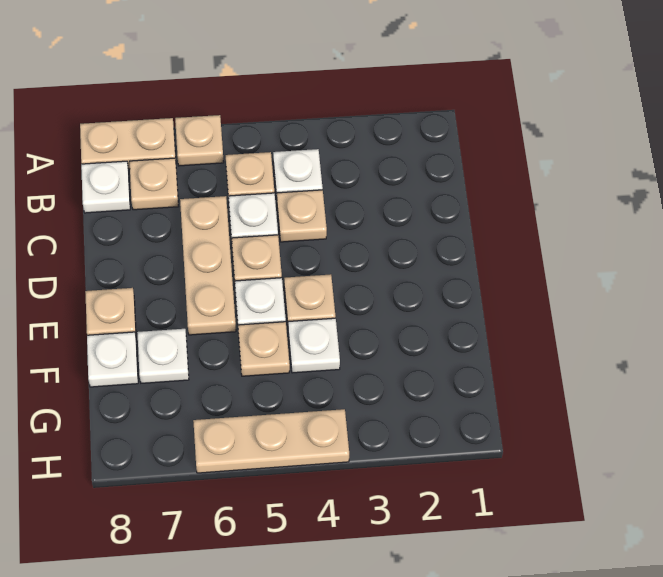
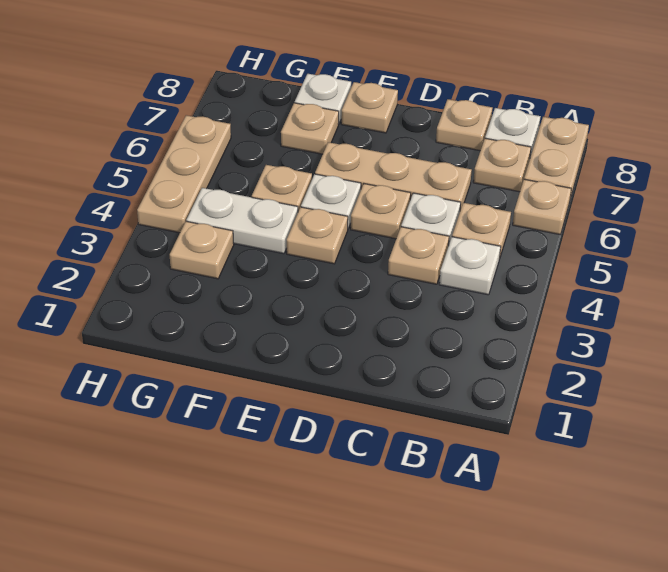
none -> tan plate C8 level 1
white plate F4 level 1 -> white plate F4:G4 level 1
white plate F7 level 1 -> tan plate F7 level 1
none -> tan plate G3 level 1

